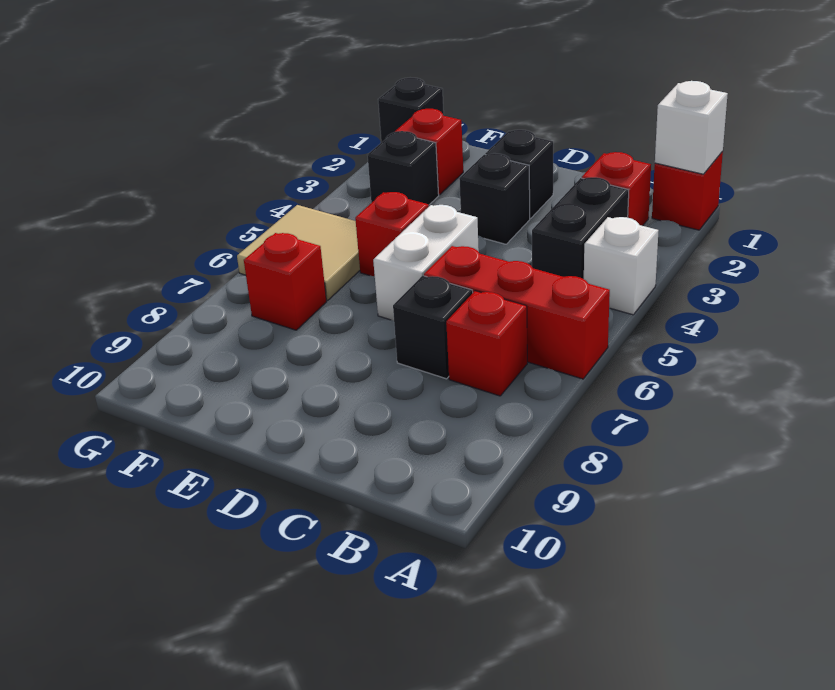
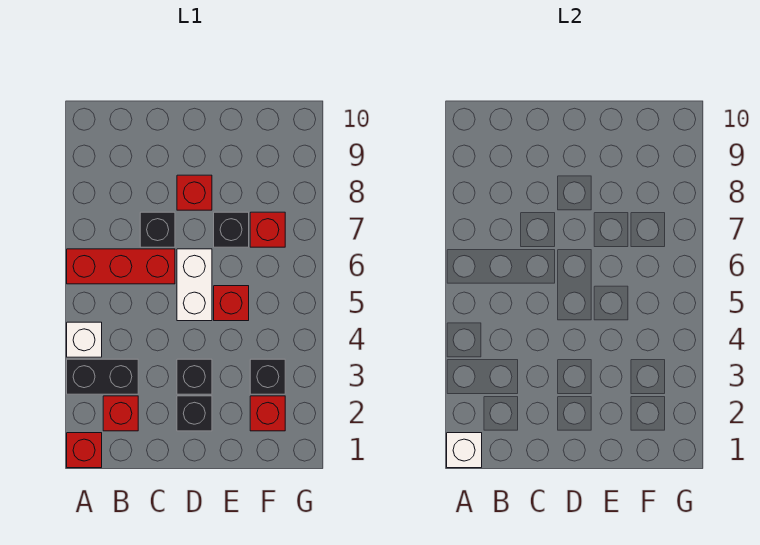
black brick B3:B4 level 1 -> black brick A3:B3 level 1
red brick B7 level 1 -> red brick D8 level 1
tan tile F5:G6 level 1 -> none
black brick G1 level 1 -> black brick E7 level 1

